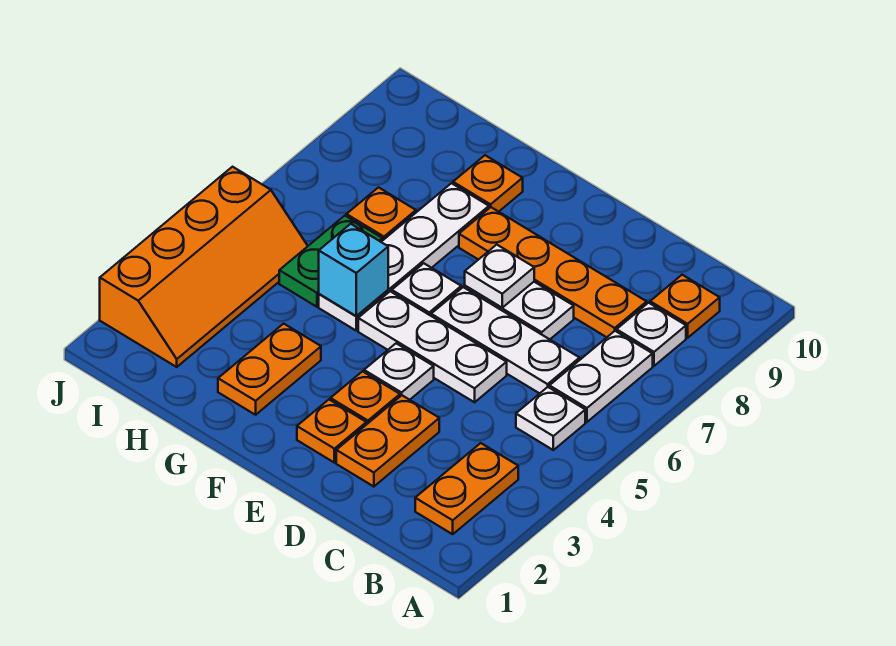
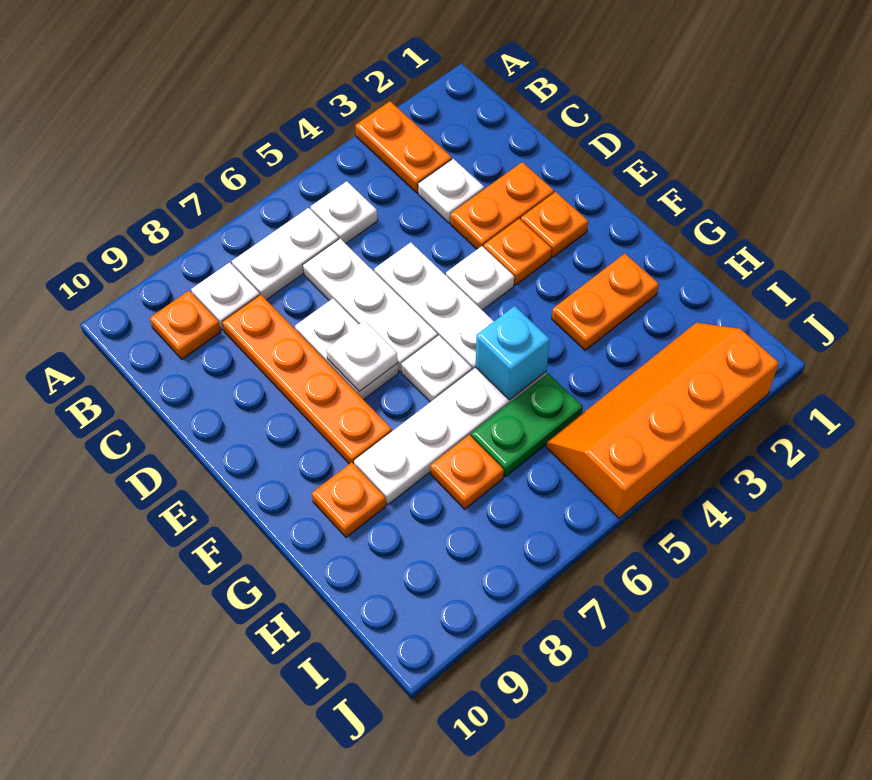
orange plate B2:B3 level 1 -> orange plate A3:B3 level 1
none -> white plate C3 level 1

